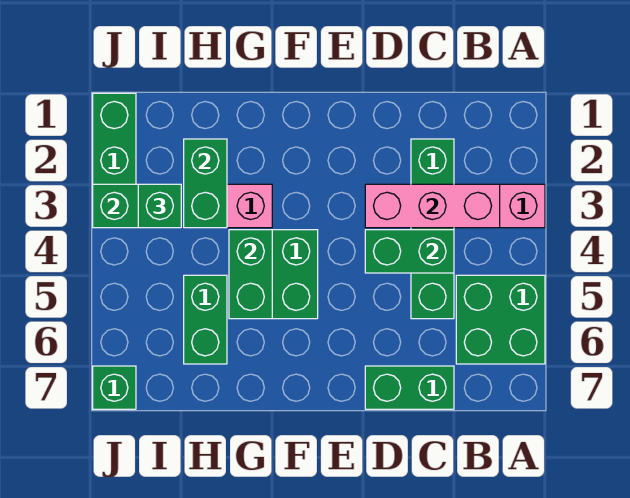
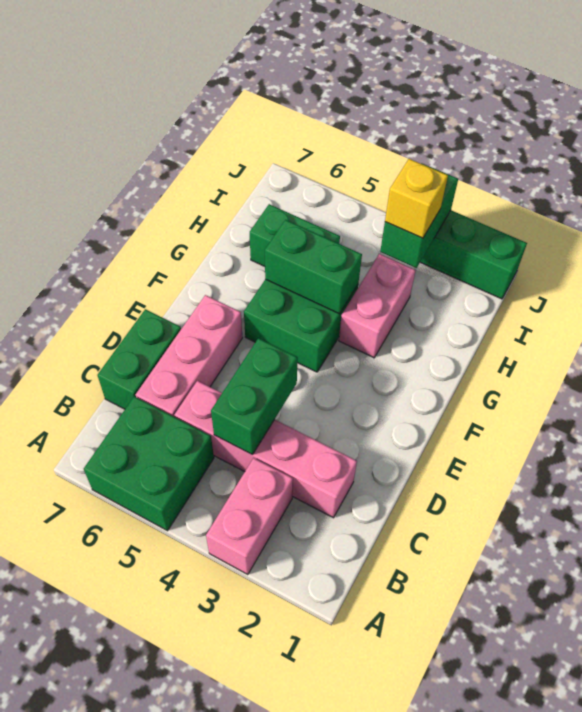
pink brick B3:D3 level 2 -> pink brick C6:E6 level 1
green brick C2:C5 level 1 -> pink brick C2:C5 level 1
green brick H2:H3 level 2 -> none
green brick I3 level 3 -> yellow brick I3 level 3
green brick J7 level 1 -> none

